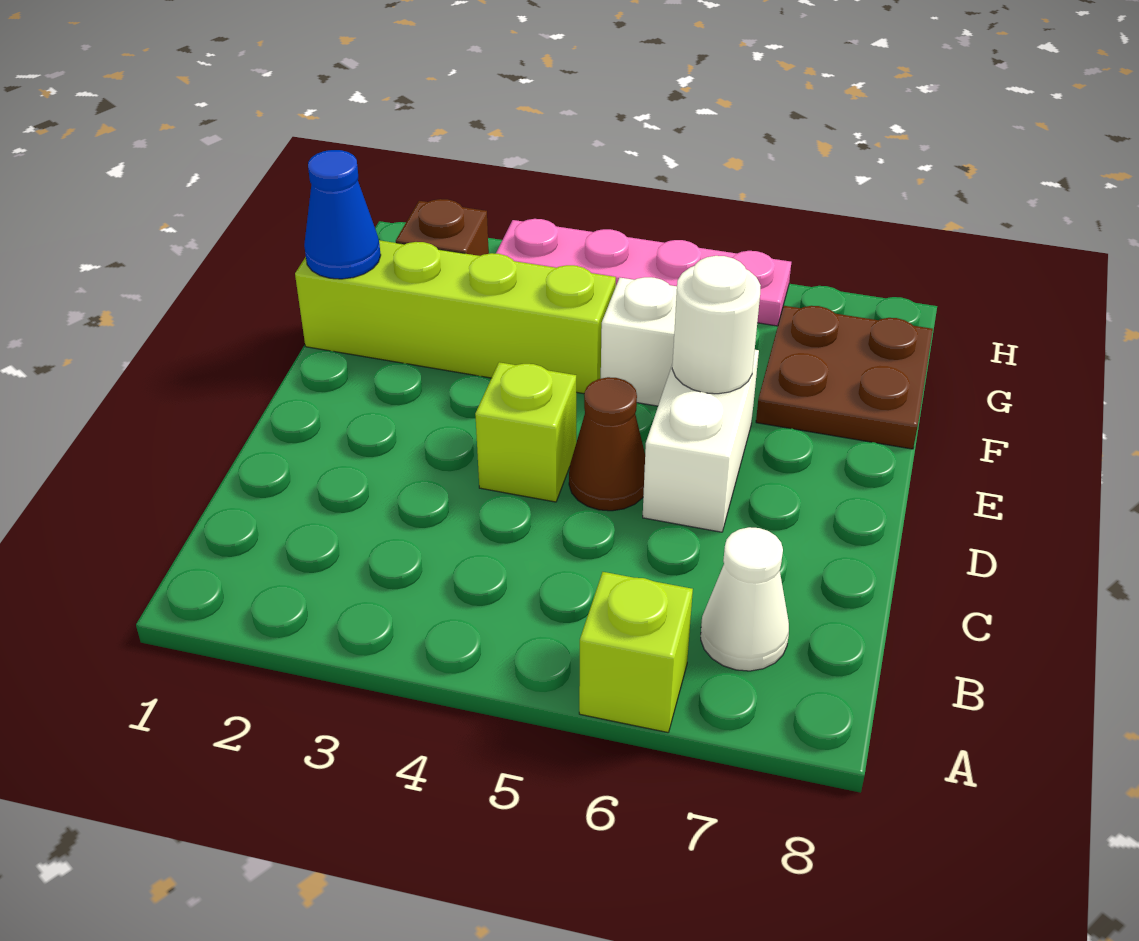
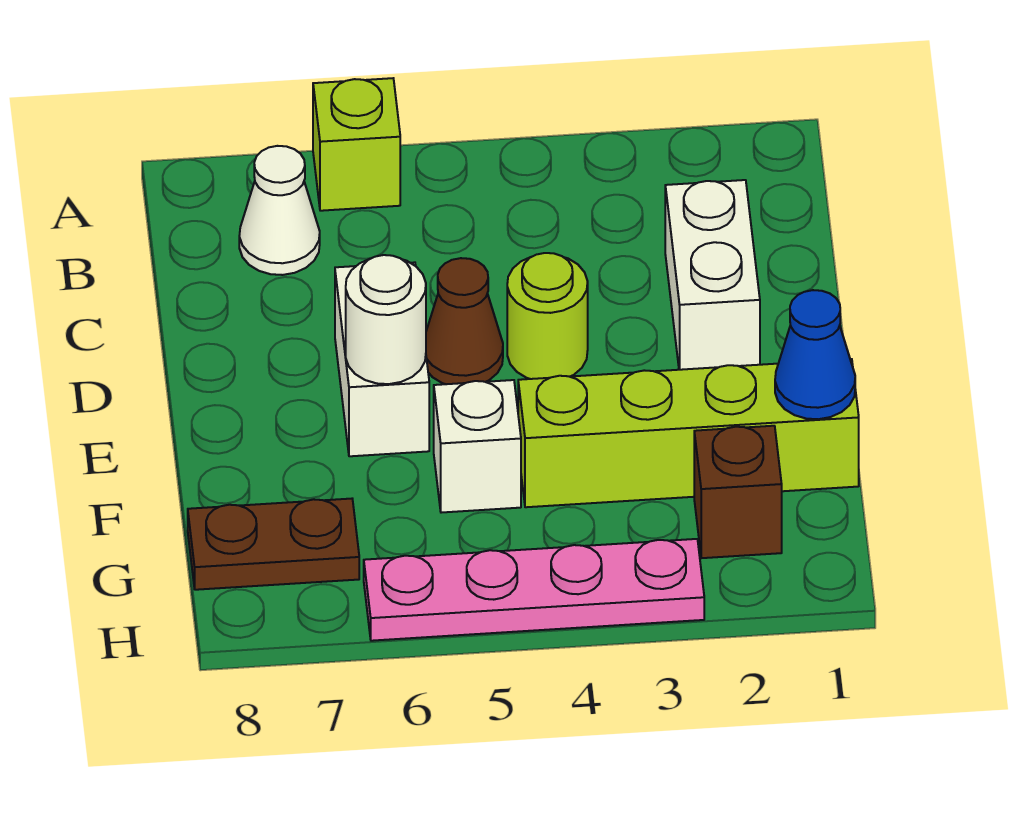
none -> white brick C2:D2 level 1
lime brick D4 level 1 -> lime round brick D4 level 1
brown plate F7:G8 level 1 -> brown plate G7:G8 level 1

